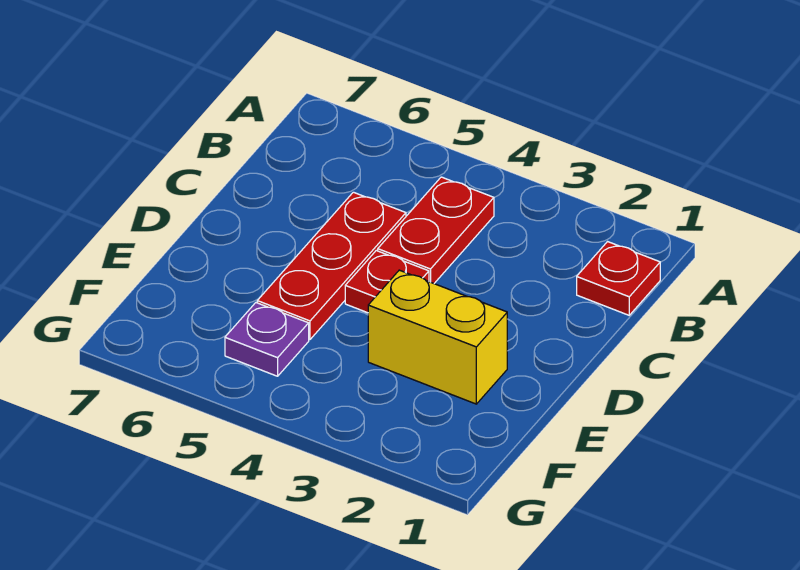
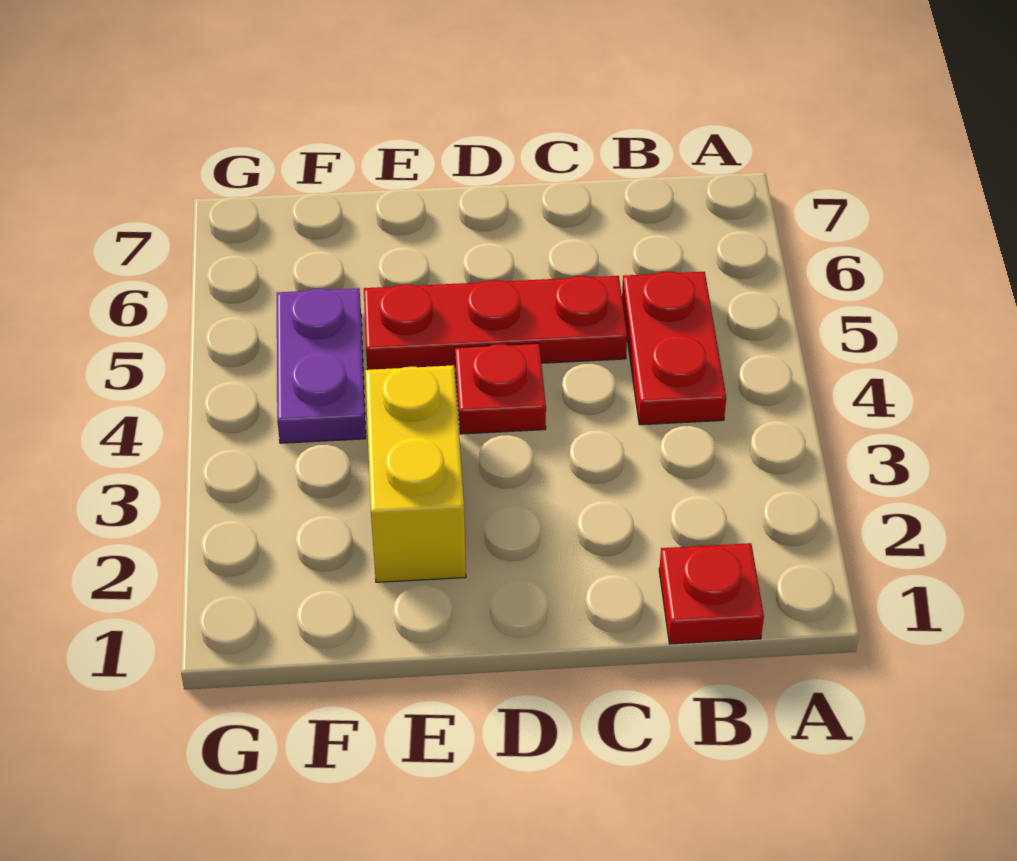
red plate B4:C4 level 1 -> red plate B4:B5 level 1
purple plate F5 level 1 -> purple plate F4:F5 level 1

